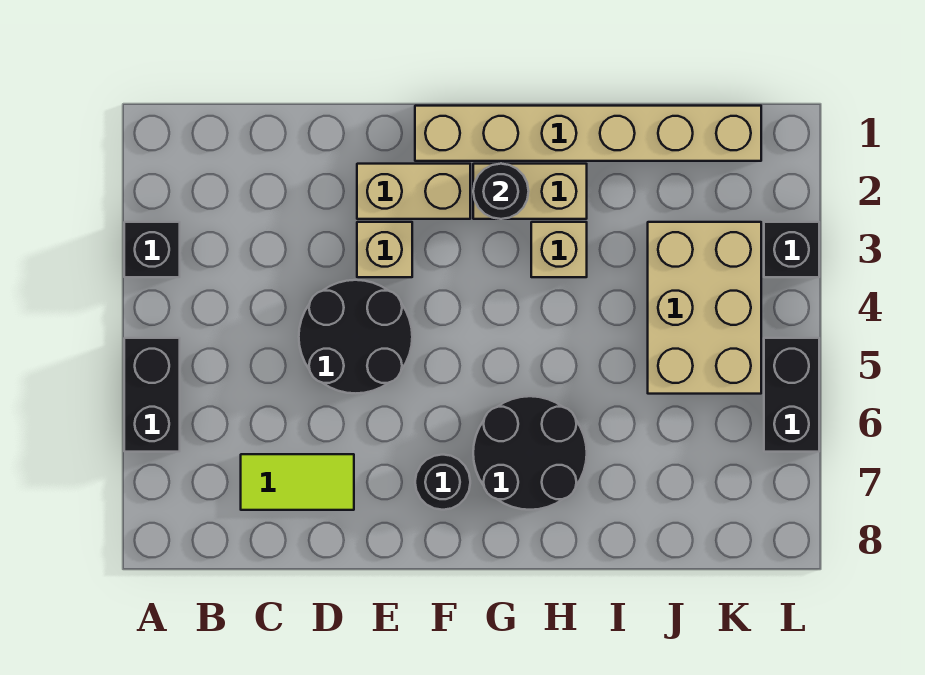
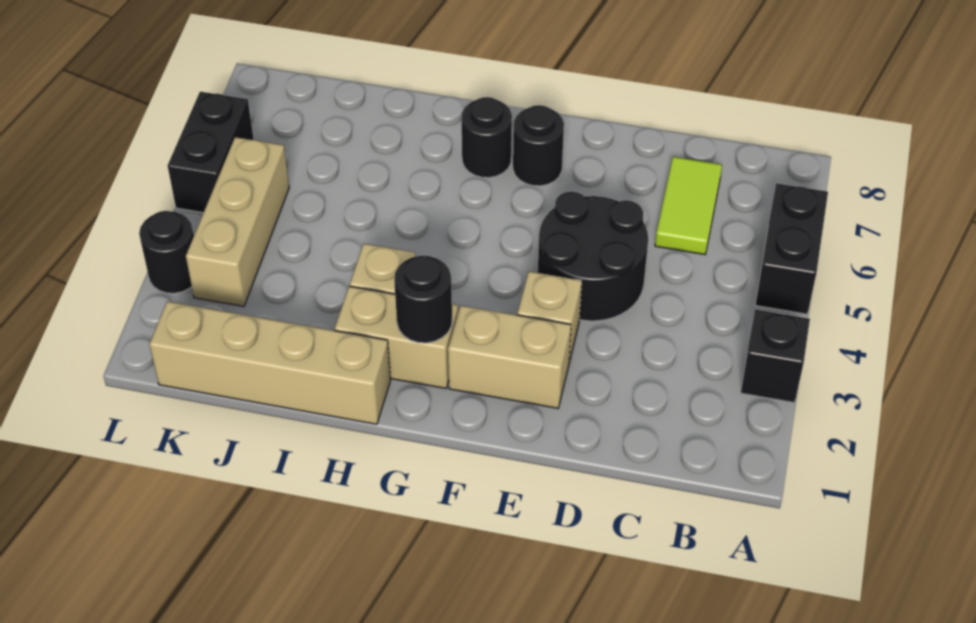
lime tile C7:D7 level 1 -> lime tile C6:C7 level 1
tan brick F1:K1 level 1 -> tan brick H1:K1 level 1
black round brick G6:H7 level 1 -> black round brick G7 level 1
tan brick J3:K5 level 1 -> tan brick K3:K5 level 1
black brick L3 level 1 -> black round brick L3 level 1

